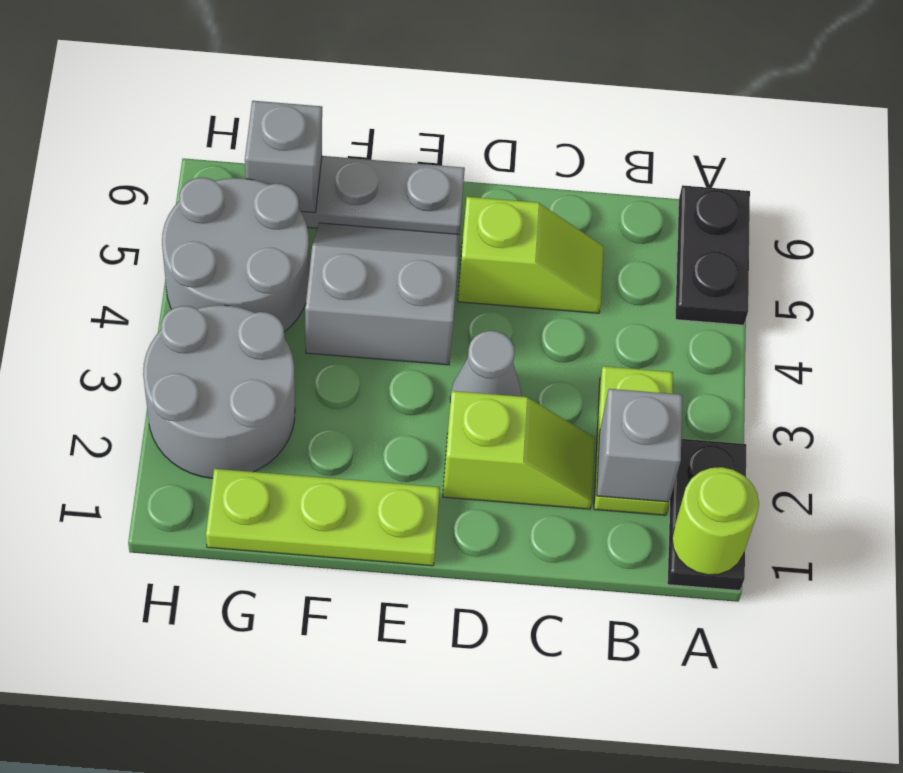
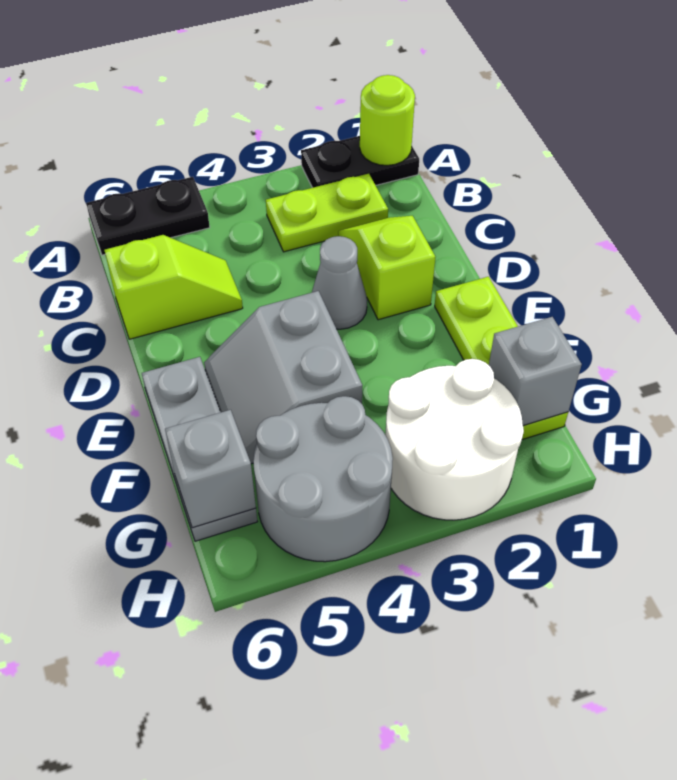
grey brick B2 level 2 -> grey brick G1 level 2
lime slope C5:D5 level 1 top D -> lime slope C5:C6 level 1 top 6
grey round brick G2:H3 level 1 -> white round brick G2:H3 level 1

